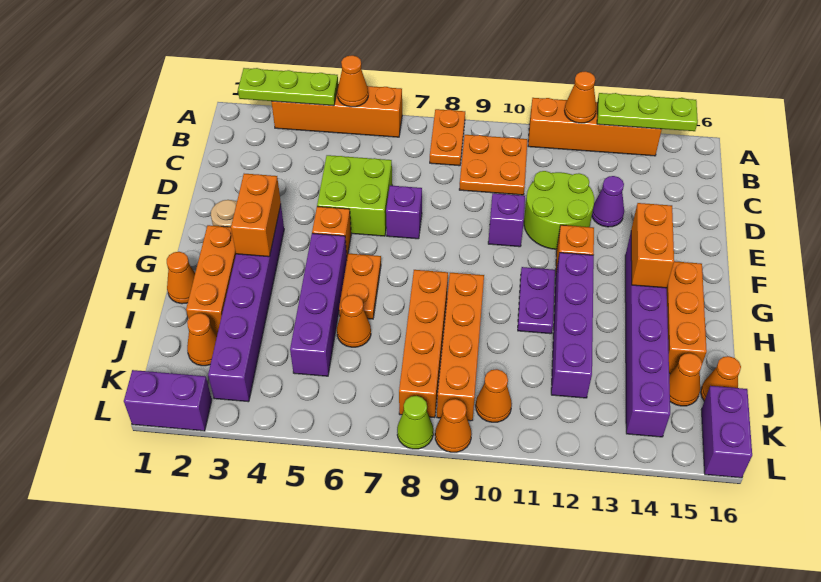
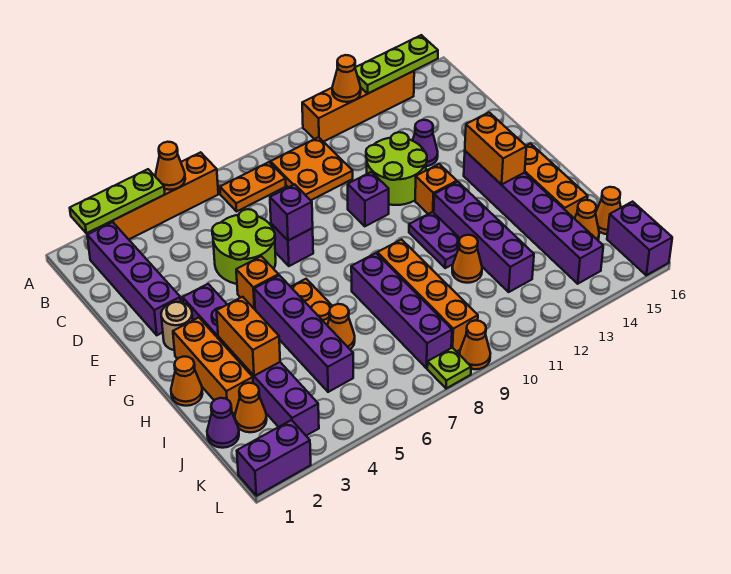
orange plate A8:B8 level 1 -> orange plate B7:B8 level 1
none -> purple brick B2:E2 level 1
lime brick D5:E6 level 1 -> lime round brick D5:E6 level 1
none -> purple brick E7 level 2
orange brick F3:G3 level 2 -> orange brick H3:I3 level 2
orange brick H8:K8 level 1 -> purple brick H8:K8 level 1
none -> purple cone J1 level 1
orange cone K10 level 1 -> orange cone I11 level 1
lime cone L8 level 1 -> lime plate L8 level 1

